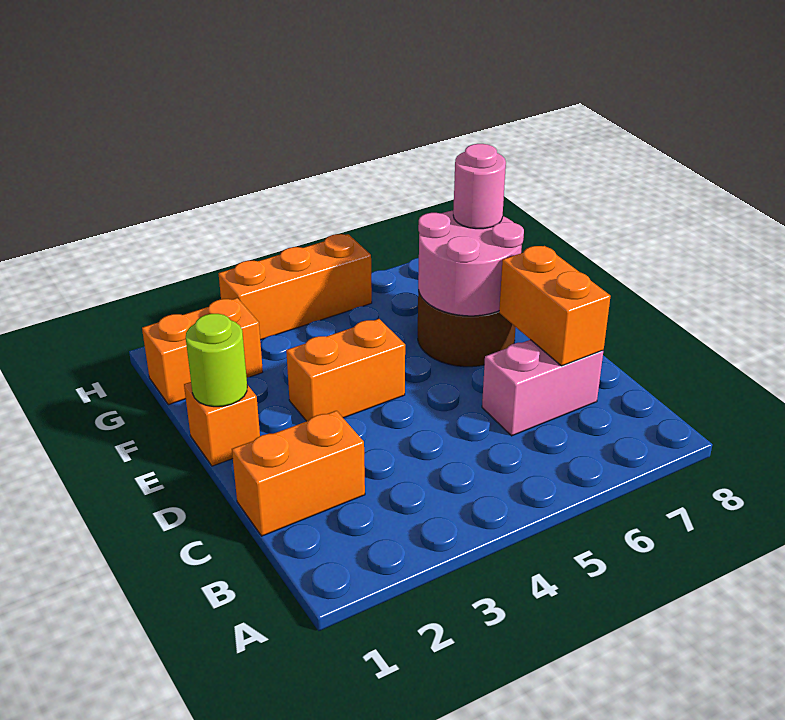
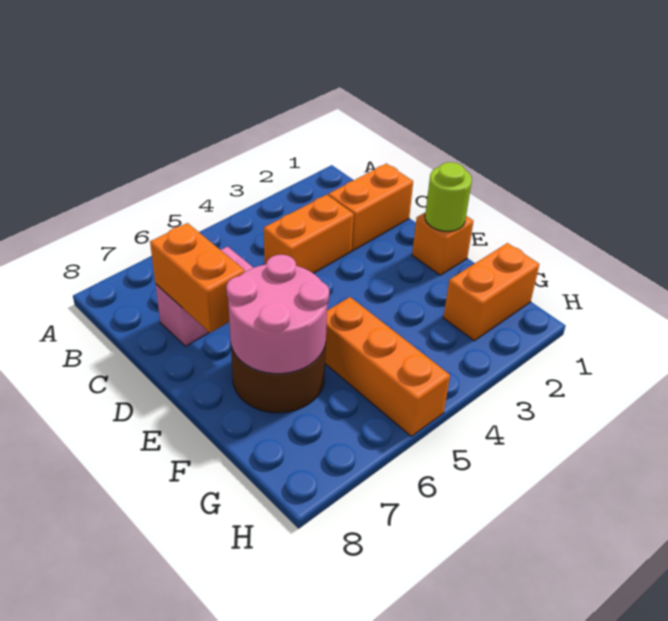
orange brick E3:E4 level 1 -> orange brick C3:C4 level 1
pink round brick F7 level 3 -> none
orange brick H3:H5 level 1 -> orange brick F5:H5 level 1

